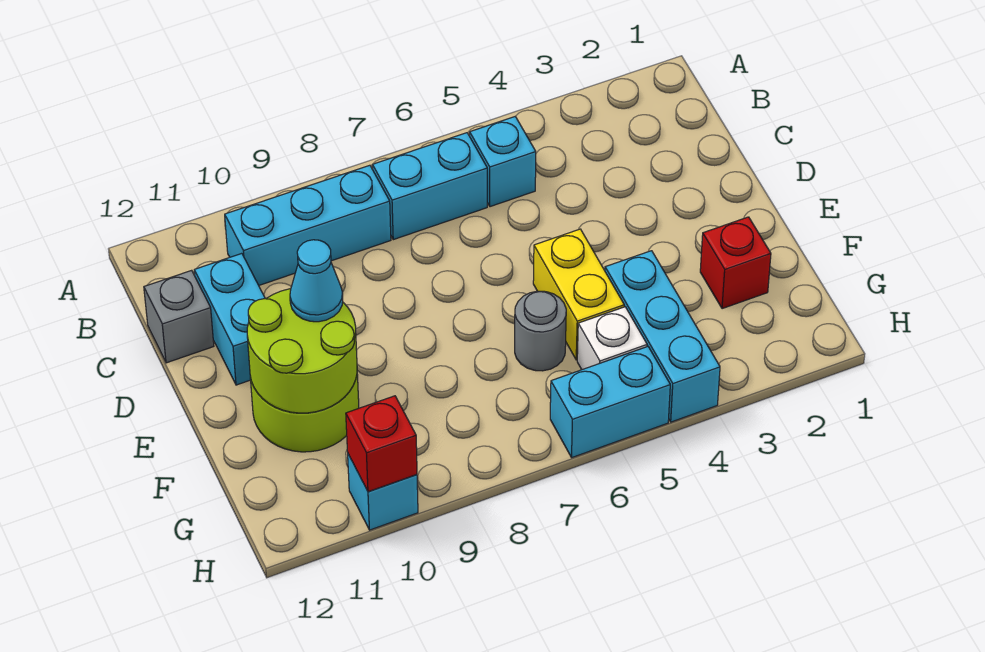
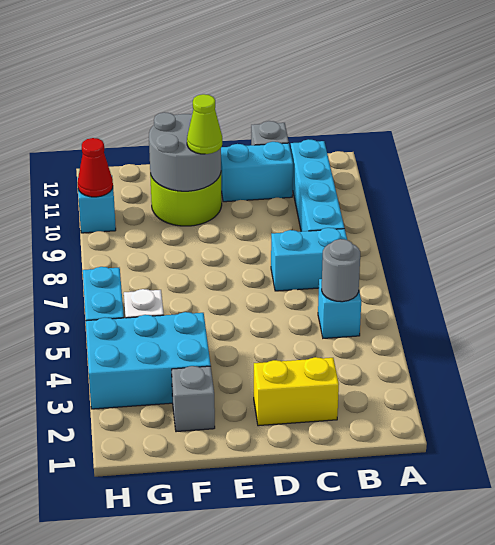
cyan brick B6:B7 level 1 -> cyan brick B7:C7 level 1
cyan brick B8:B10 level 1 -> cyan brick B8:B11 level 1
yellow brick E5:F5 level 1 -> yellow brick C2:D2 level 1
lime round brick E10:F11 level 2 -> grey round brick E10:F11 level 2
cyan cone E10 level 3 -> lime cone E10 level 3
red brick F2 level 1 -> grey brick F2 level 1
cyan brick F4:H4 level 1 -> cyan brick F3:H4 level 1
grey round brick F6 level 1 -> grey round brick B5 level 2
red brick H10 level 2 -> red cone H10 level 2

